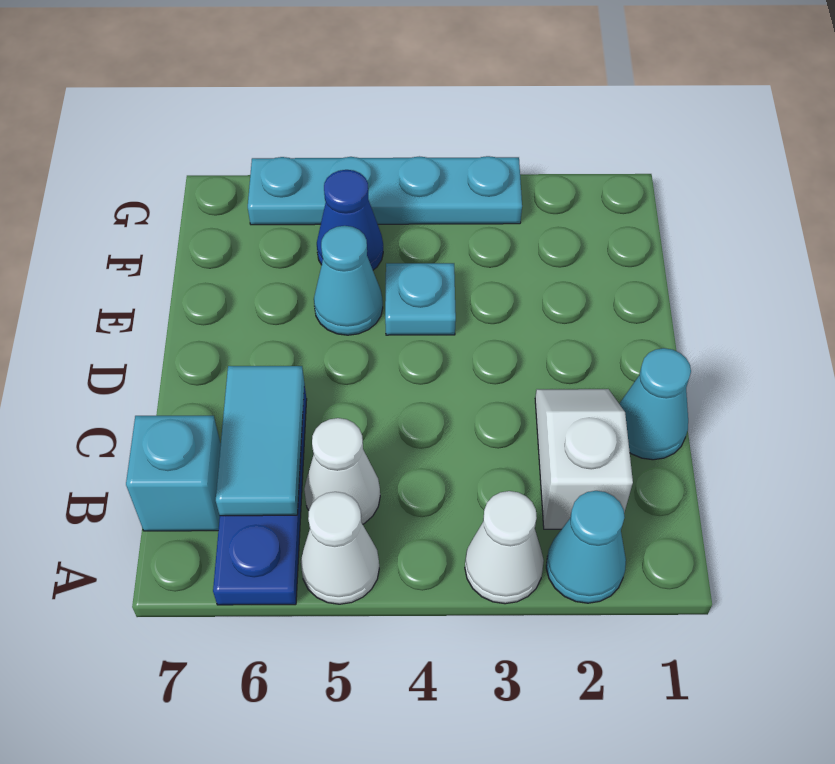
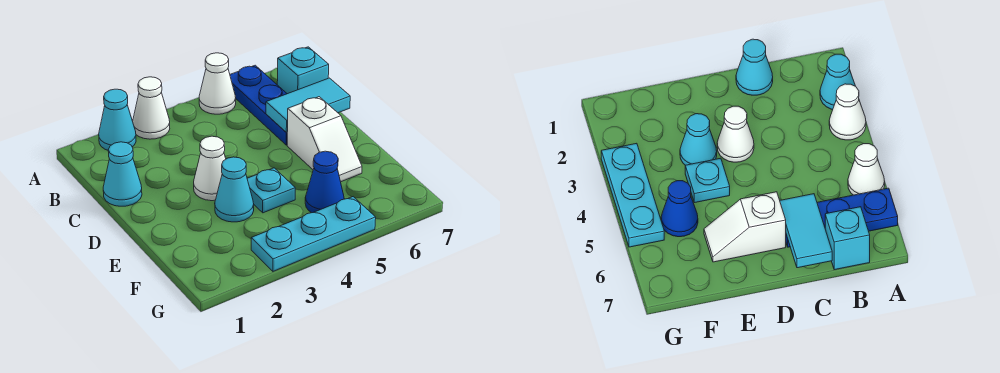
white slope B2:C2 level 1 top B -> white slope D6:E6 level 1 top D
white cone B5 level 1 -> white cone D3 level 1
cyan tile B6:C6 level 2 -> cyan tile C6:C7 level 2
cyan cone E5 level 1 -> cyan cone E3 level 1
cyan plate G3:G6 level 1 -> cyan plate G3:G5 level 1

